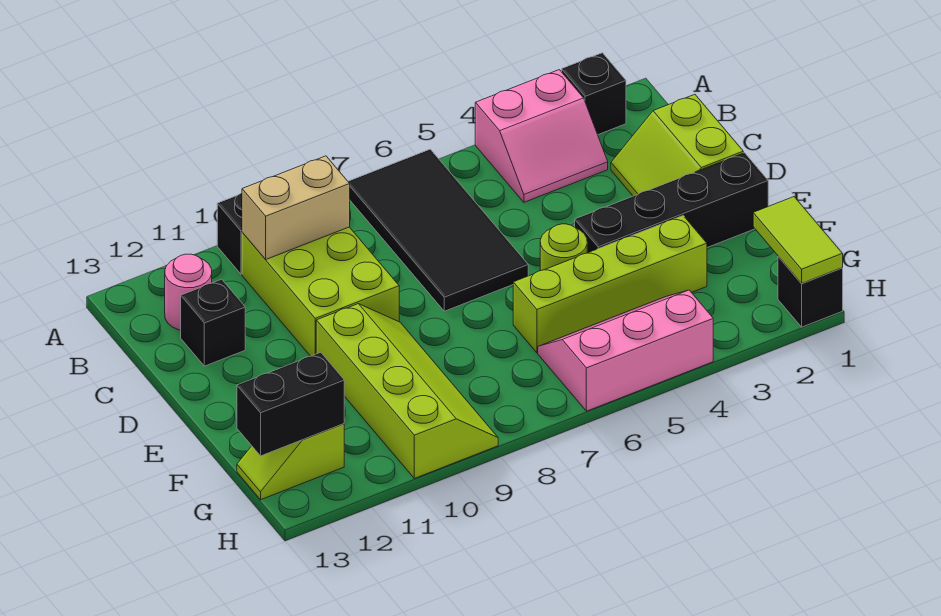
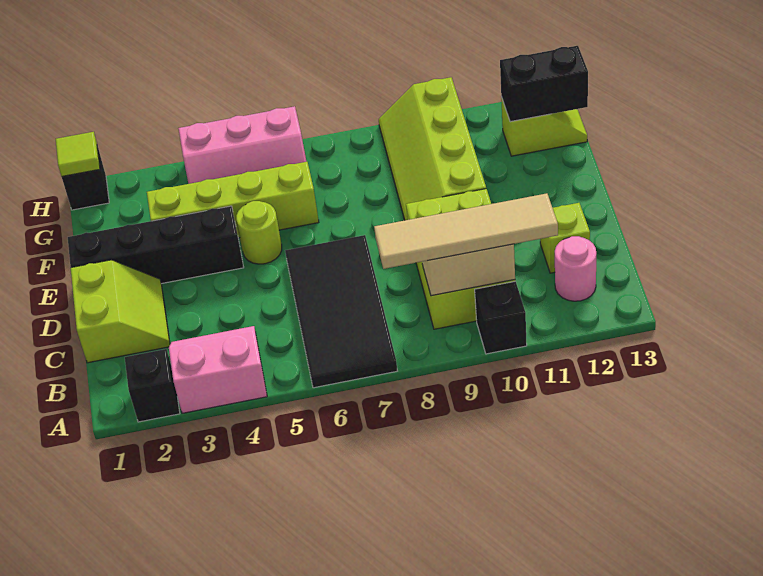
none -> tan tile B8:B11 level 3
black brick C12 level 1 -> lime brick C12 level 1
lime tile G1:H1 level 2 -> lime tile H1 level 2

